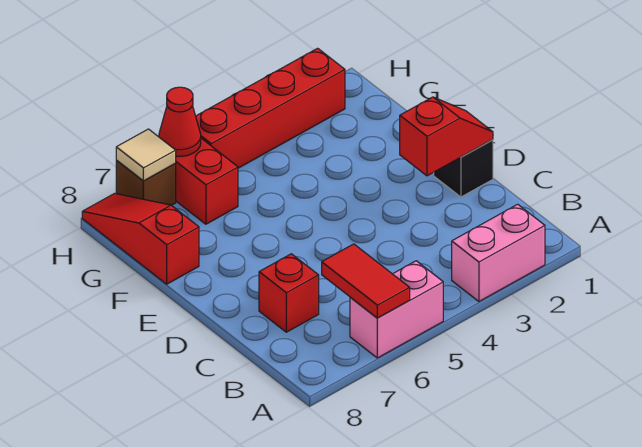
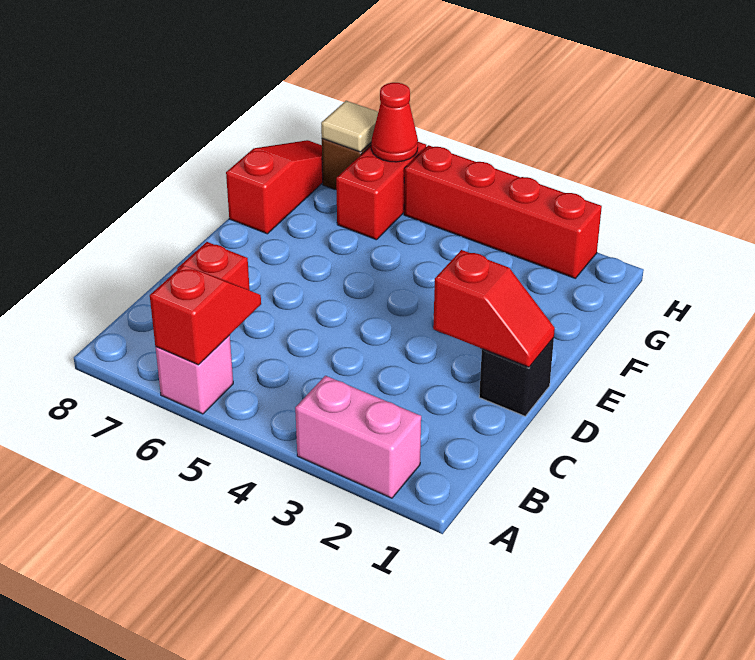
pink brick A5:A6 level 1 -> pink brick A6 level 1
red tile A6:B6 level 2 -> red slope A6:B6 level 2 top A

